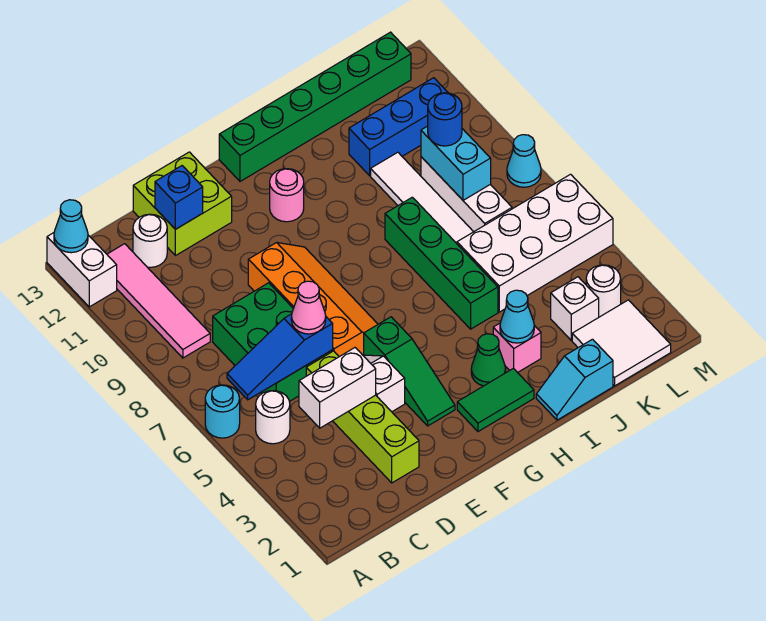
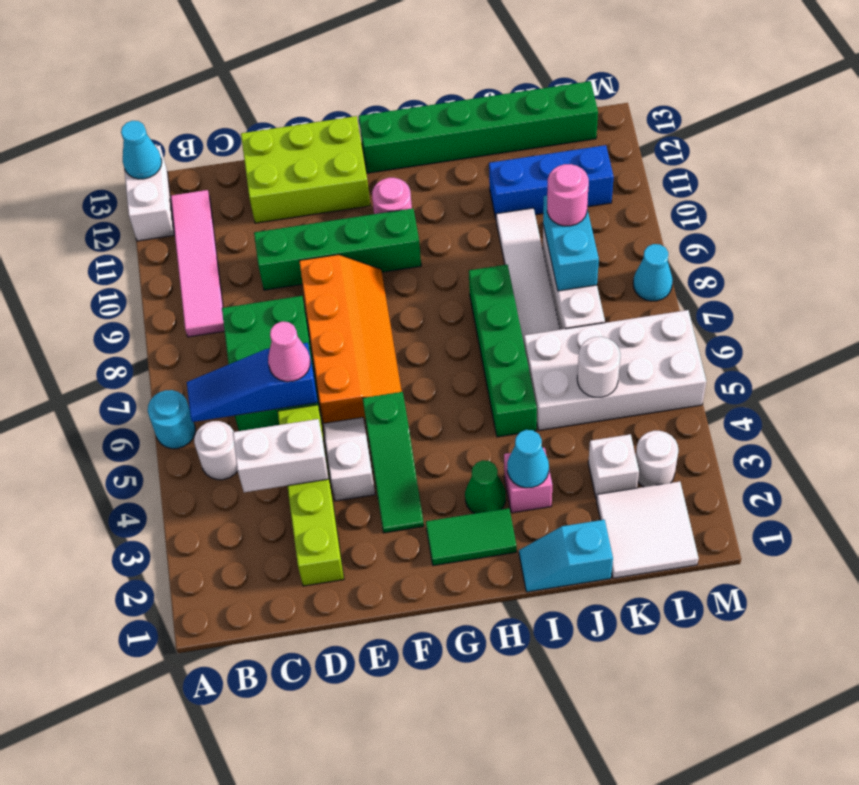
white round brick C12 level 1 -> white round brick K5 level 2
none -> green brick D10:G10 level 1
lime brick D12:E13 level 1 -> lime brick D12:F13 level 1
blue brick D12 level 2 -> none
blue round brick K9 level 3 -> pink round brick K9 level 3

